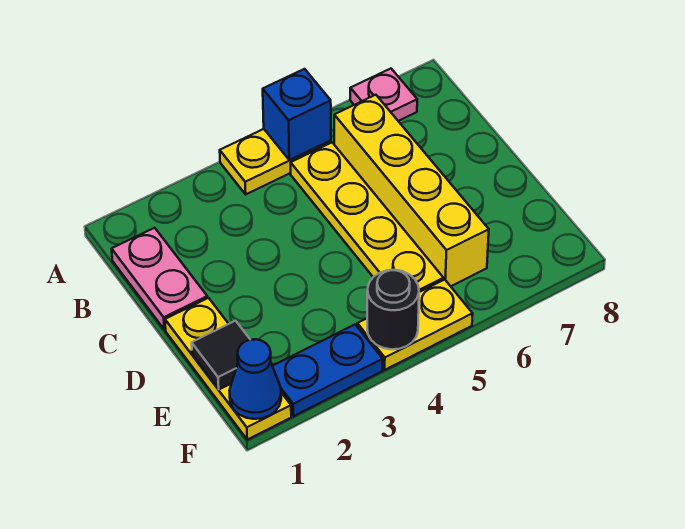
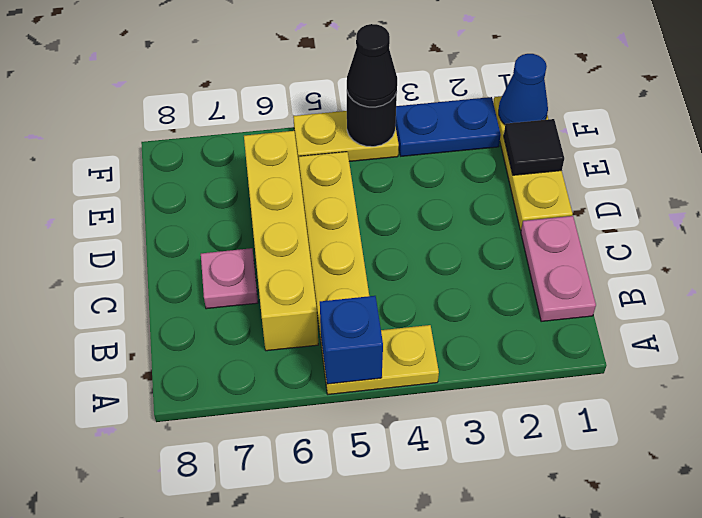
pink plate A7 level 1 -> pink plate C7 level 1
none -> black cone F4 level 3

